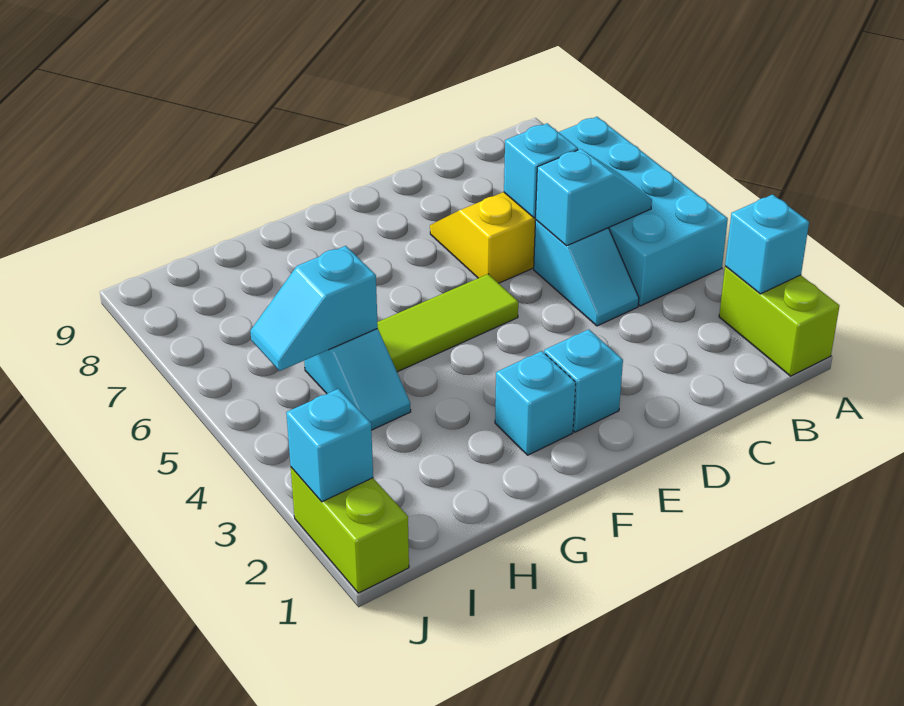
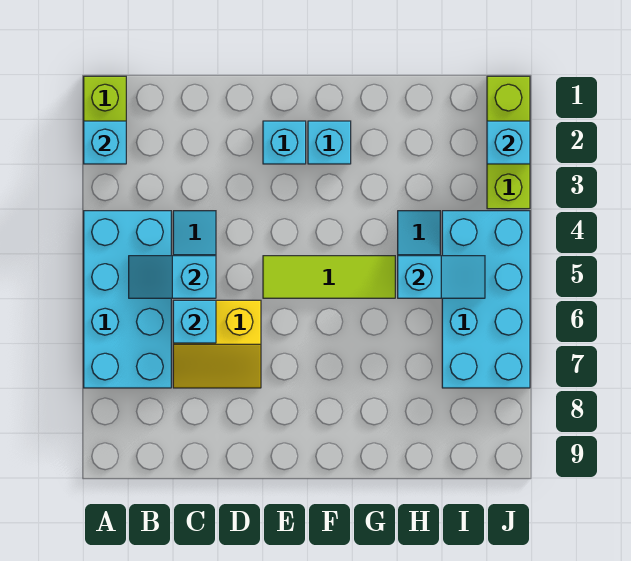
none -> cyan brick I4:J7 level 1
lime brick J1:J2 level 1 -> lime brick J1:J3 level 1

